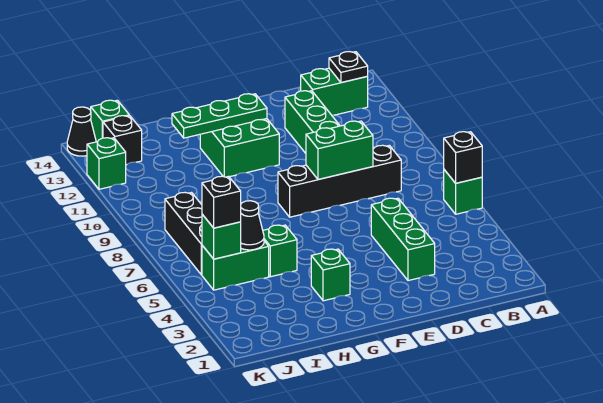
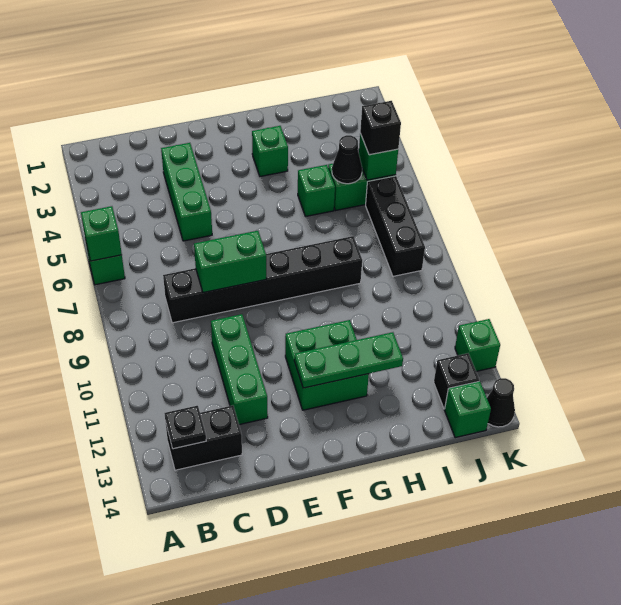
black brick A6 level 2 -> green brick A6 level 2
green brick B13:C13 level 1 -> black brick B13:C13 level 1
black brick C8:F8 level 1 -> black brick C8:H8 level 1

